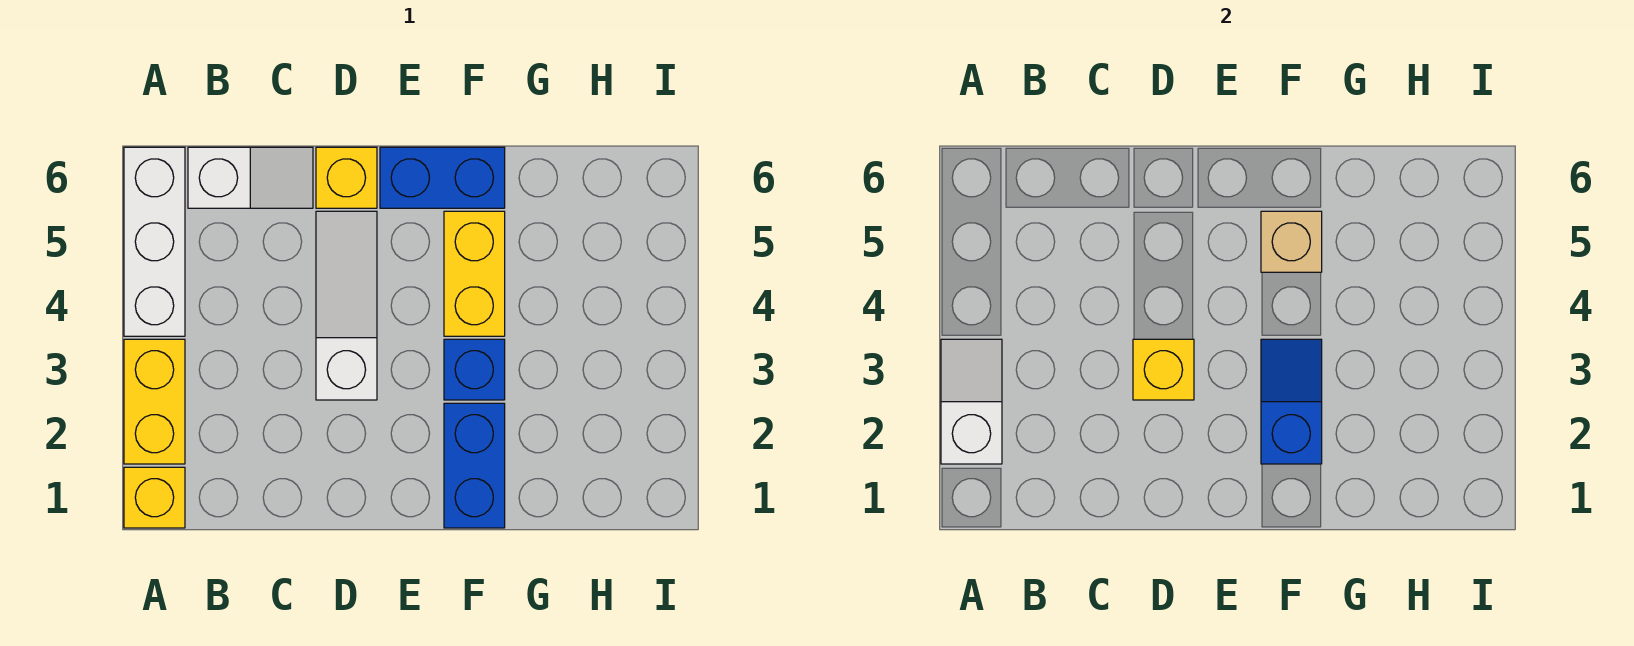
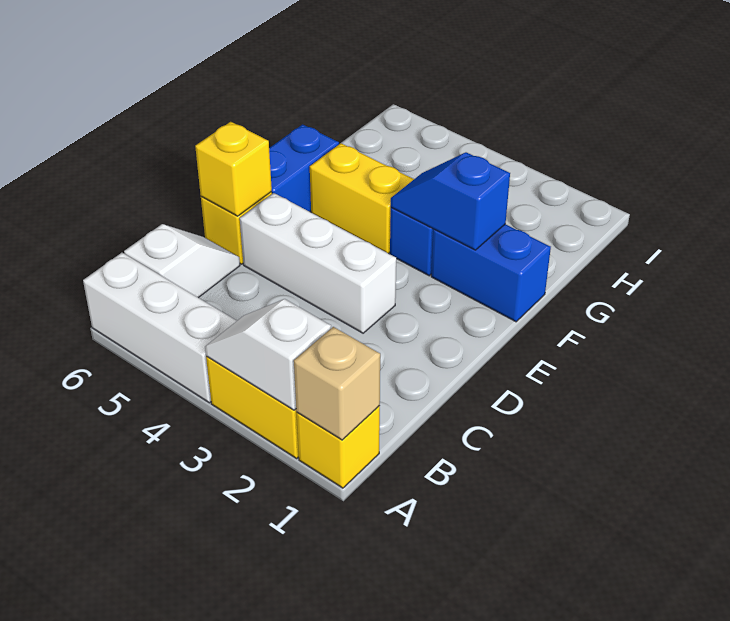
white slope D3:D5 level 1 top 3 -> white brick D3:D5 level 1
yellow brick D3 level 2 -> yellow brick D6 level 2
tan brick F5 level 2 -> tan brick A1 level 2

